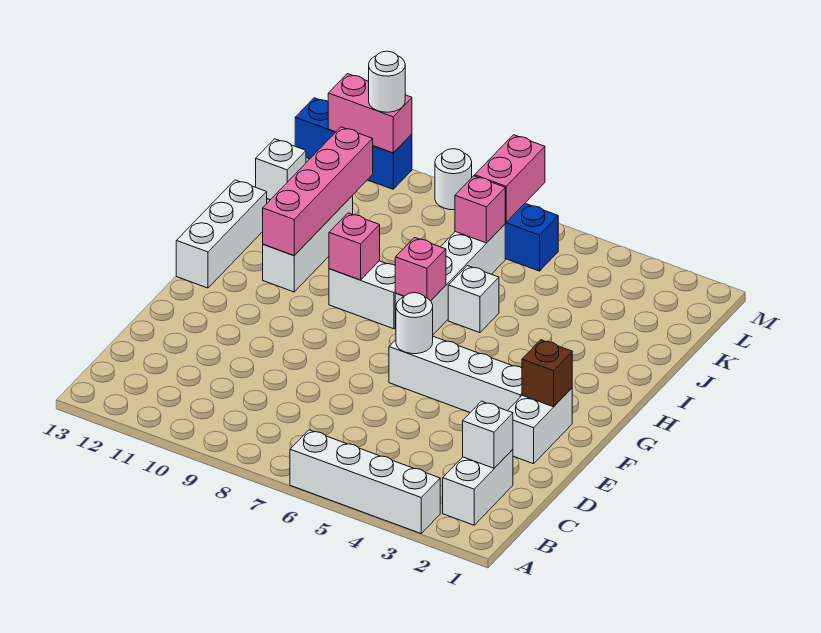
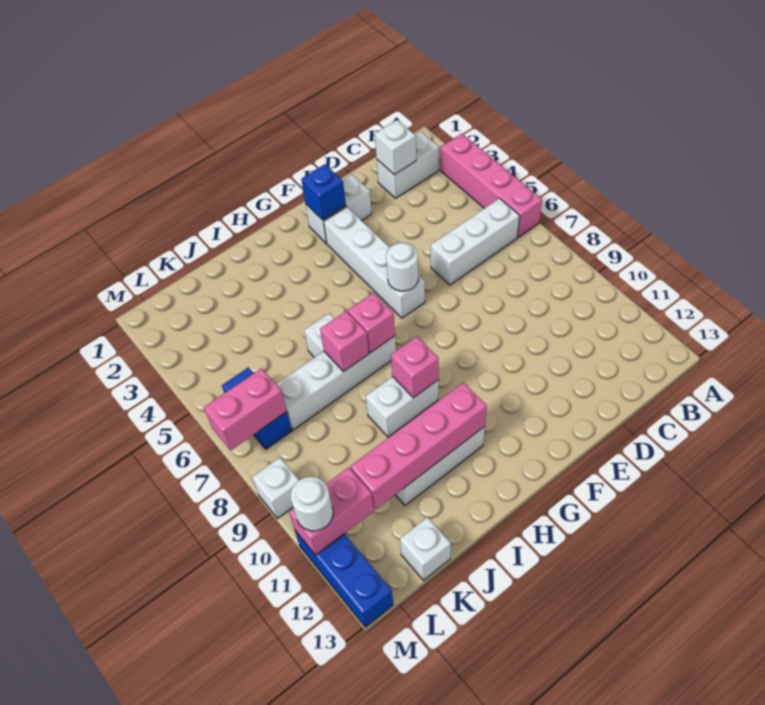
white brick A3:A6 level 1 -> pink brick A3:A6 level 1
brown brick F2 level 2 -> blue brick F2 level 2
white brick G13:I13 level 1 -> white brick B6:D6 level 1
white brick H8:H9 level 1 -> white brick H9:I9 level 1
pink brick K7 level 2 -> pink brick I7 level 2
white round brick M9 level 1 -> white brick M9 level 1
pink brick M11:M12 level 2 -> pink brick L11:M11 level 2

